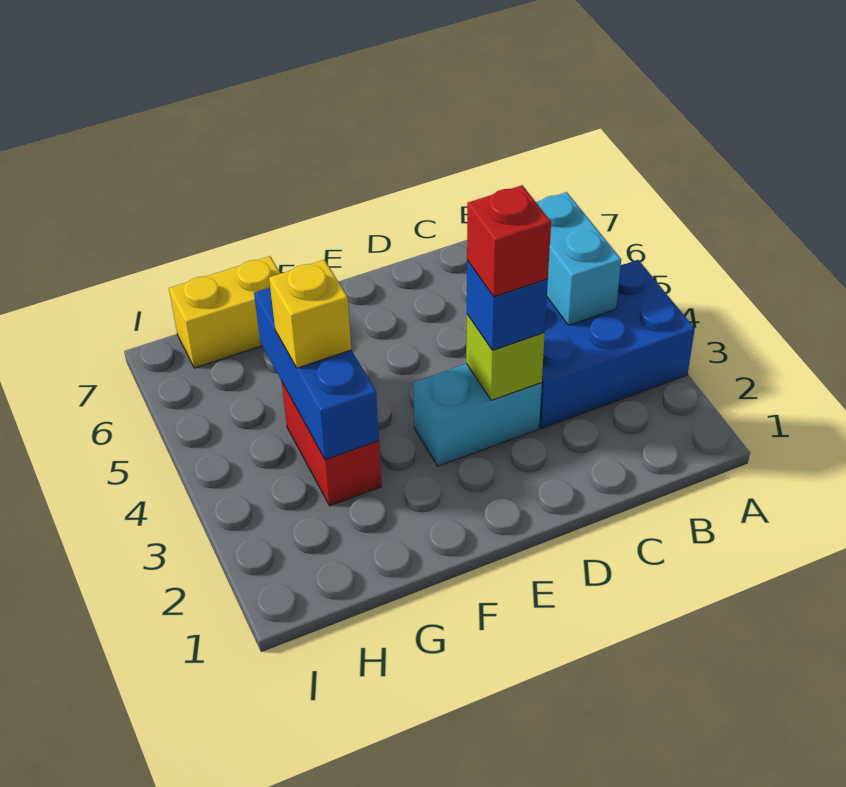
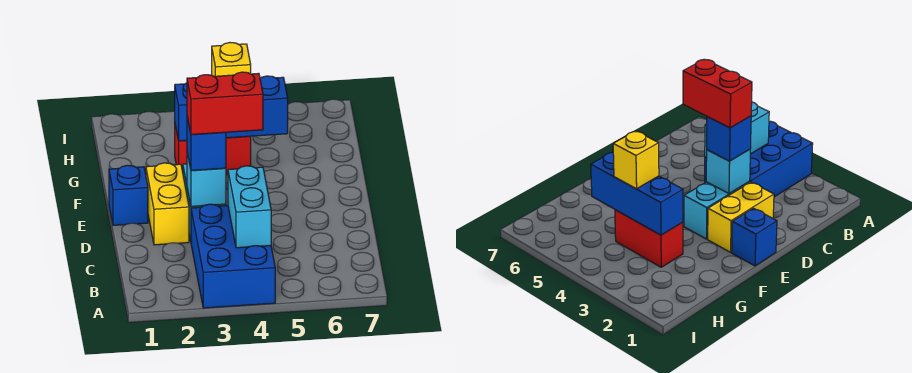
cyan brick B4:B5 level 2 -> cyan brick B4:C4 level 2
lime brick D3 level 2 -> cyan brick D3 level 2
red brick D3 level 4 -> red brick D3:D4 level 4
none -> blue brick E1 level 1
yellow brick G7:H7 level 1 -> yellow brick D2:E2 level 1

